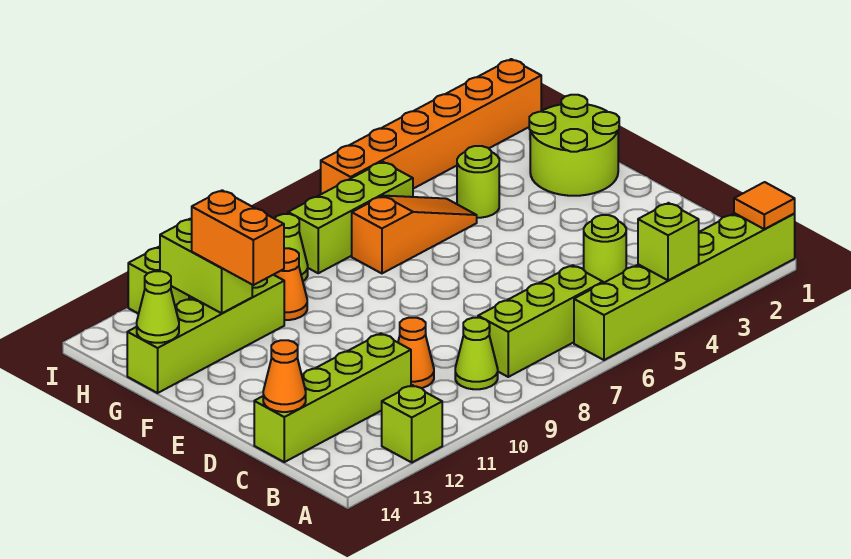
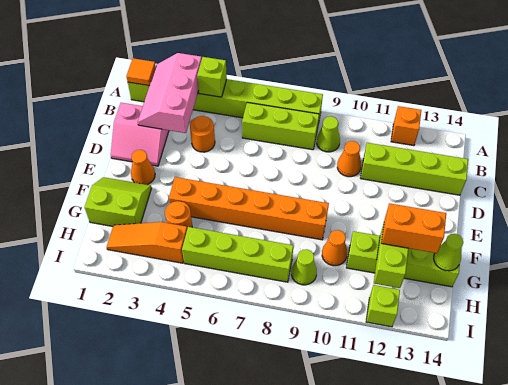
lime brick A1:A6 level 1 -> lime brick A1:A8 level 1
none -> pink slope A2:C3 level 2 top 3
lime brick A12 level 1 -> orange brick A12 level 1
none -> pink slope C1:D2 level 1 top C
lime round brick C4 level 1 -> orange round brick C4 level 1
orange cone C14 level 2 -> orange cone E2 level 1
lime round brick F1:G2 level 1 -> lime slope F1:G2 level 1 top G
orange brick F12:G12 level 3 -> orange brick G12:G13 level 3
lime round brick G4 level 1 -> orange round brick G4 level 1
orange slope G5:G7 level 1 top 7 -> orange slope H2:H4 level 1 top 4
lime brick H6:H8 level 1 -> lime brick H5:H8 level 1
orange brick I1:I6 level 1 -> orange brick F4:F9 level 1

